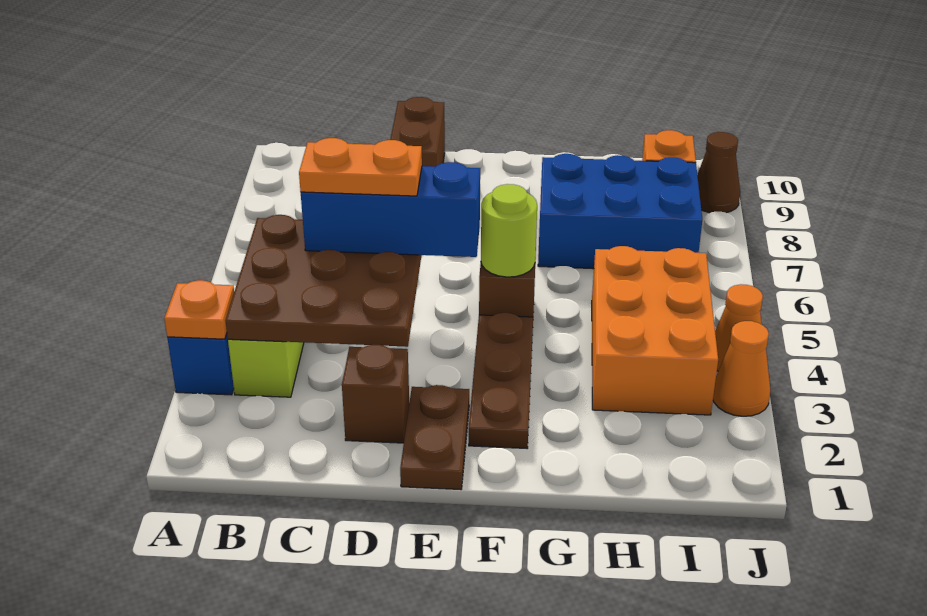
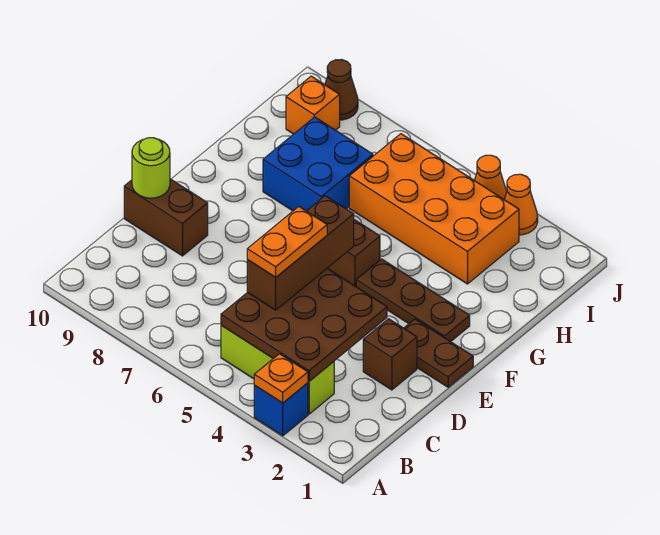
blue brick C5:E5 level 3 -> brown brick C5:E5 level 3
lime round brick F5 level 2 -> lime round brick D10 level 2
blue brick G7:I8 level 1 -> blue brick G7:H8 level 1
orange brick H3:I5 level 1 -> orange brick H3:I6 level 1

